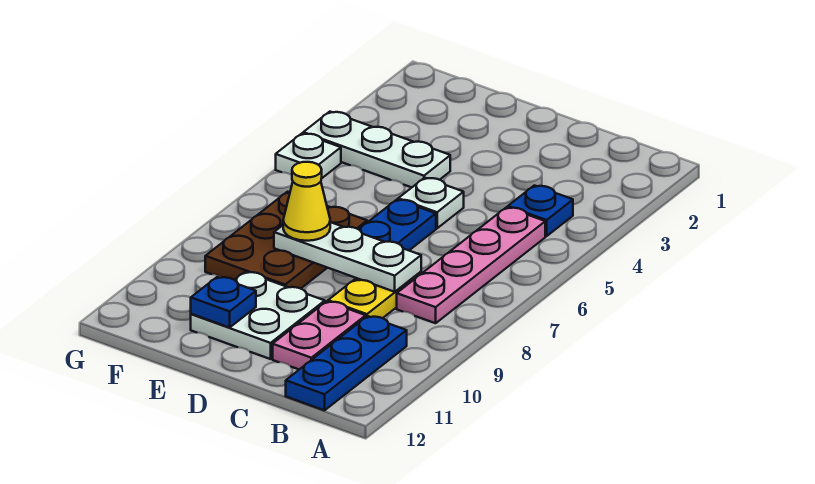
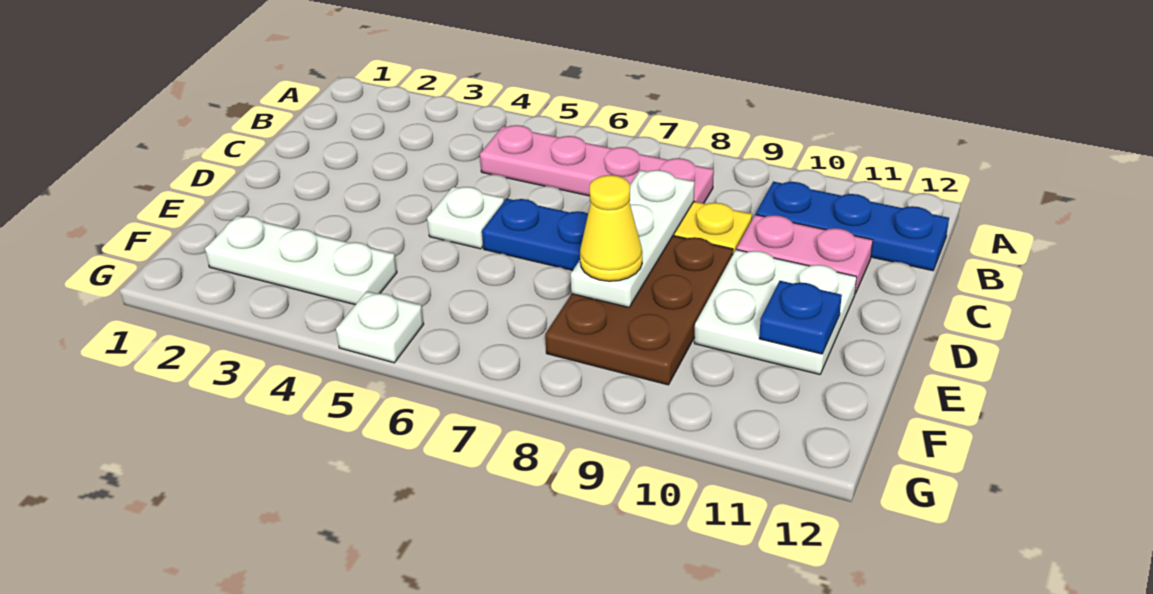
blue plate B4 level 1 -> none
white plate E4:G4 level 1 -> white plate F2:F4 level 1
brown plate E7:F9 level 1 -> brown plate D8:F9 level 1

